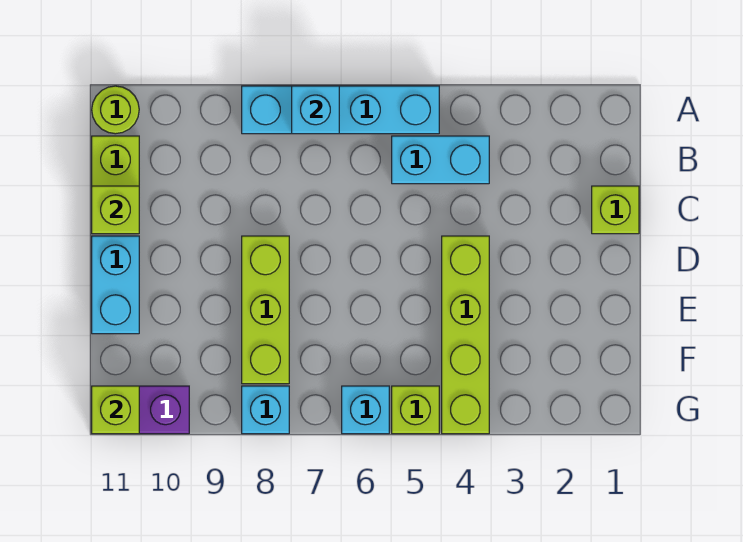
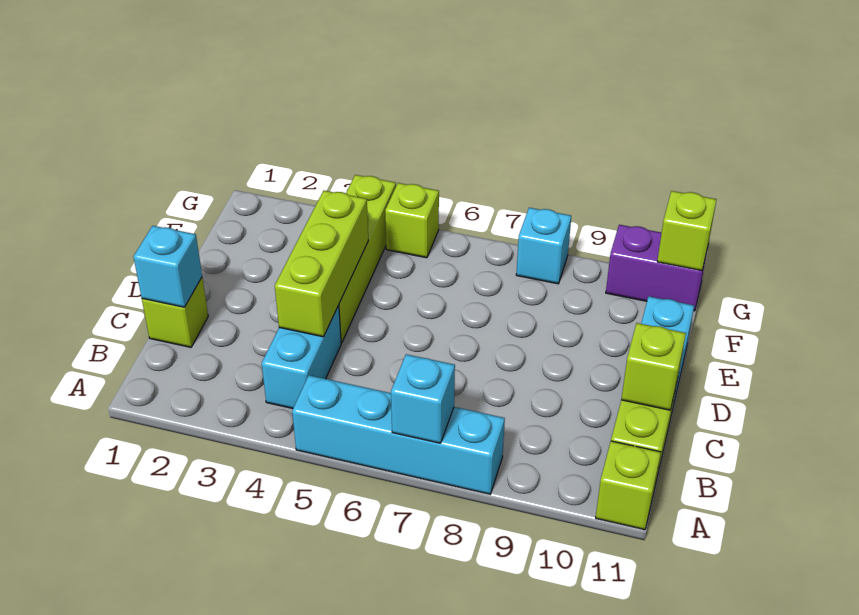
lime round brick A11 level 1 -> lime brick A11 level 1
cyan brick B4:B5 level 1 -> cyan brick B4:C4 level 1
lime brick D8:F8 level 1 -> lime brick C4:E4 level 2
cyan brick G6 level 1 -> cyan brick C1 level 2

